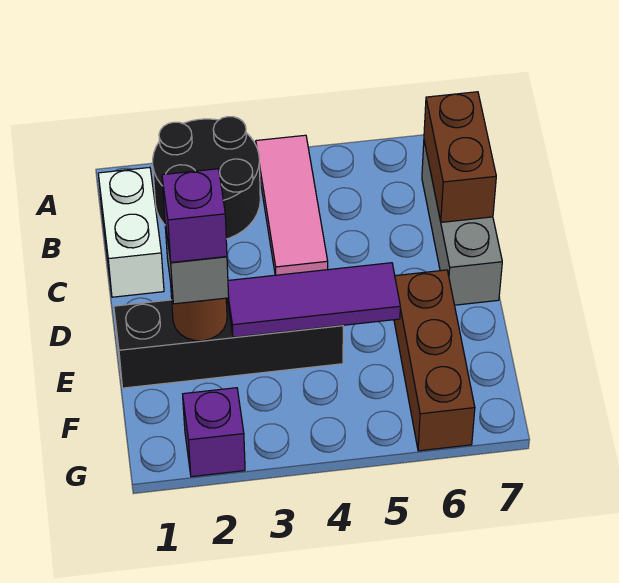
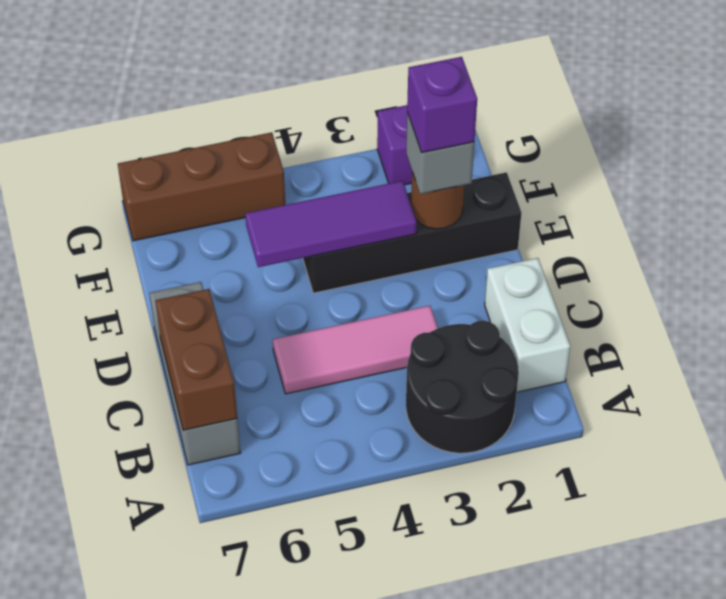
pink tile A4:C4 level 1 -> pink tile C3:C5 level 1
brown brick E6:G6 level 1 -> brown brick G5:G7 level 1

